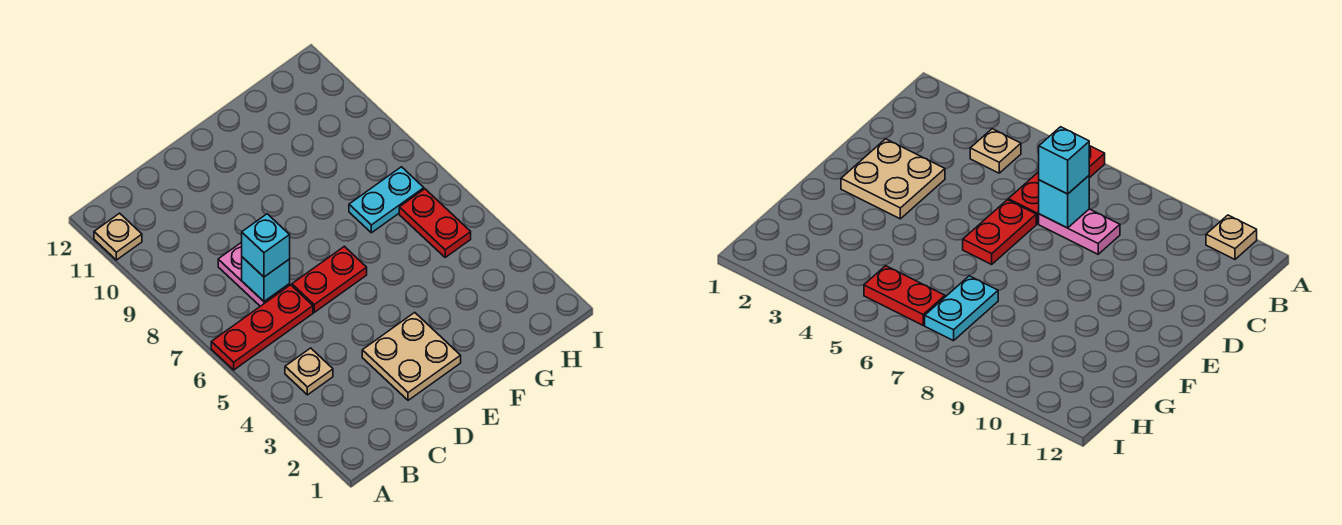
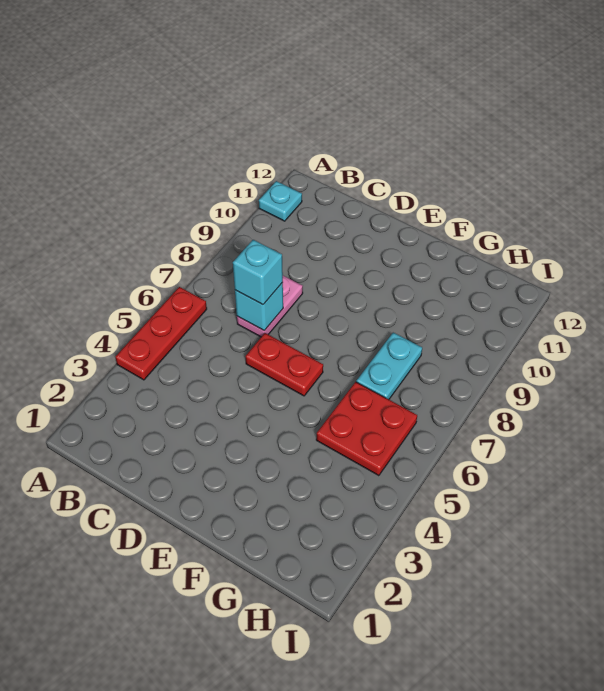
red plate A6:C6 level 1 -> red plate A4:A6 level 1
tan plate A11 level 1 -> cyan plate A11 level 1
tan plate B4 level 1 -> none
tan plate D2:E3 level 1 -> none
cyan plate G7:H7 level 1 -> cyan plate G7:G8 level 1
red plate H5:H6 level 1 -> red plate G5:H6 level 1

